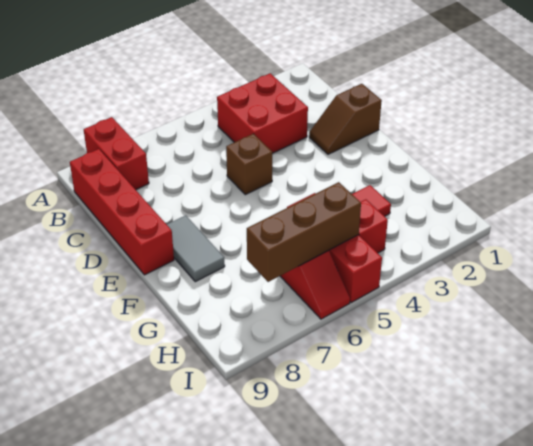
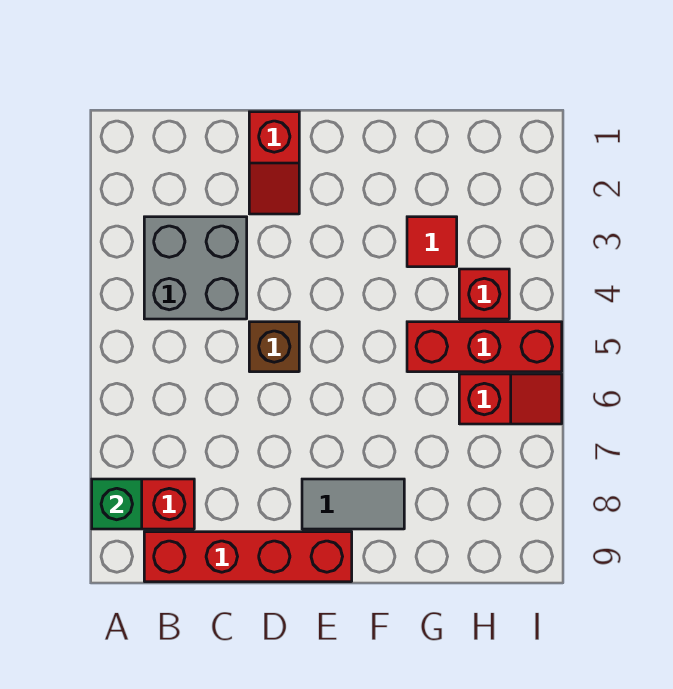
none -> green brick A8 level 2
red brick B3:C4 level 1 -> grey brick B3:C4 level 1
brown slope D1:D2 level 1 top 1 -> red slope D1:D2 level 1 top 1
brown brick H5:H7 level 2 -> none

